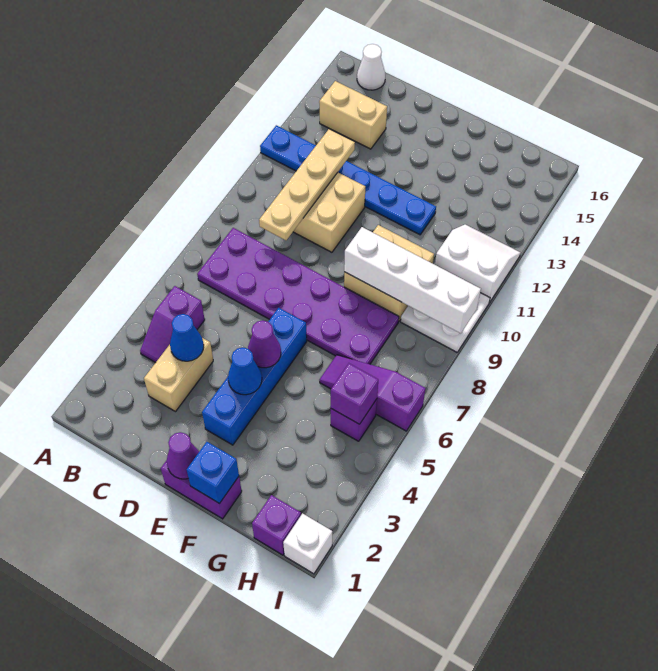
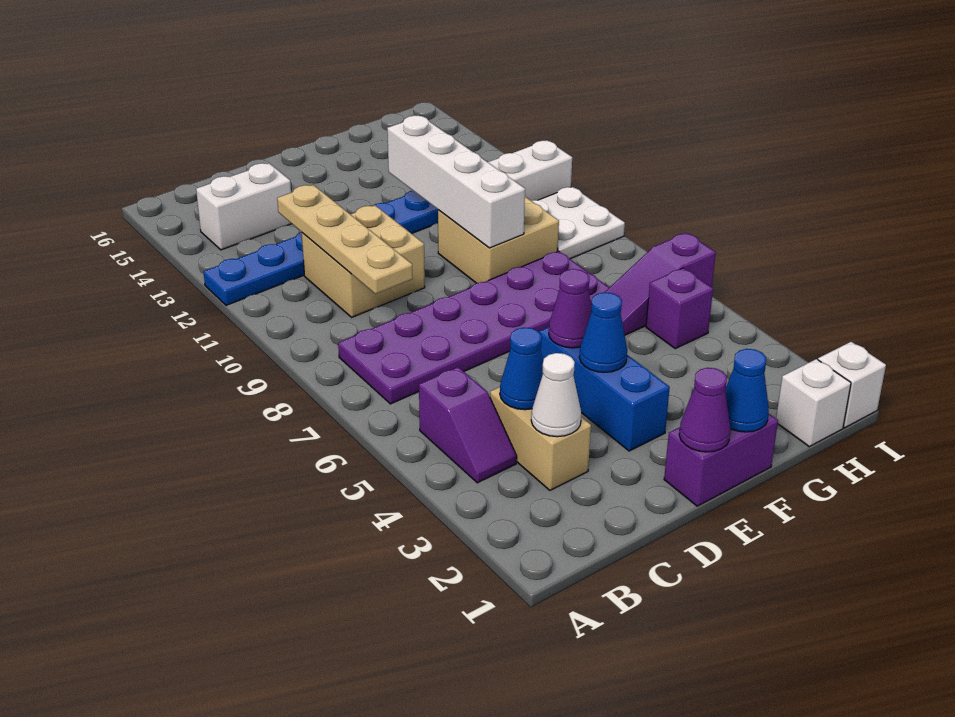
tan brick B14:C14 level 1 -> white brick B14:C14 level 1
white cone B16 level 1 -> white cone C3 level 2
blue brick E3:E6 level 1 -> blue brick E3:E5 level 1
blue brick F1 level 2 -> blue cone F1 level 2
white brick F9:I9 level 2 -> white brick F9:F12 level 2
purple brick H1 level 1 -> white brick H1 level 1
purple brick H5 level 2 -> none

